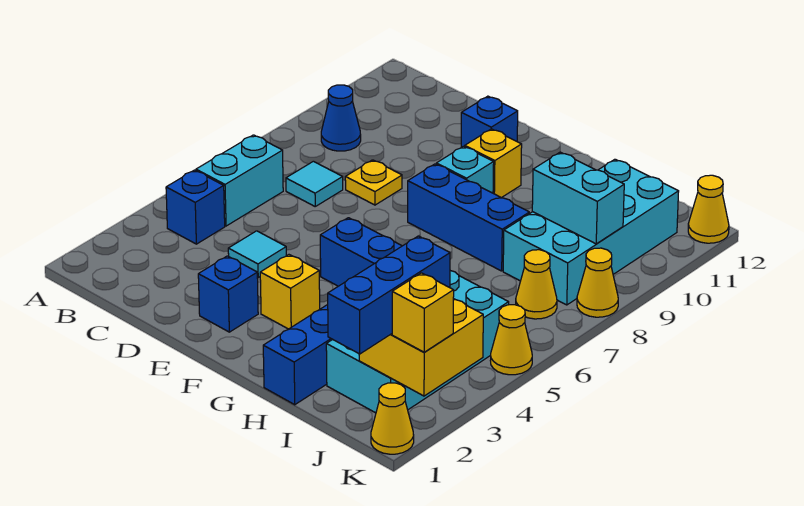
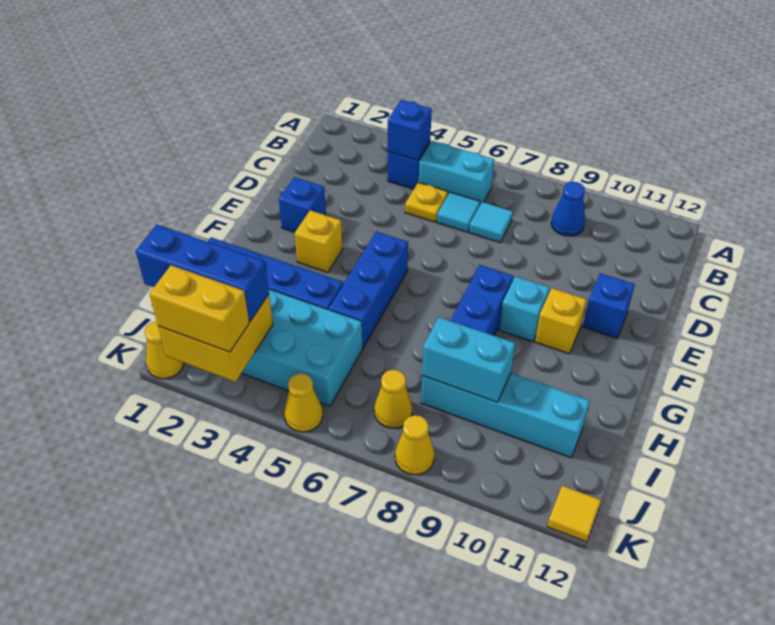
none -> blue brick B4 level 2
cyan tile D4 level 1 -> cyan tile C6 level 1
yellow plate D8 level 1 -> yellow plate C5 level 1
cyan brick I8:J11 level 1 -> cyan brick I8:I11 level 1
cyan brick I9:J9 level 2 -> cyan brick I8:I9 level 2
yellow brick K2 level 3 -> yellow brick K2:K3 level 3
yellow cone K12 level 1 -> yellow tile K12 level 1

